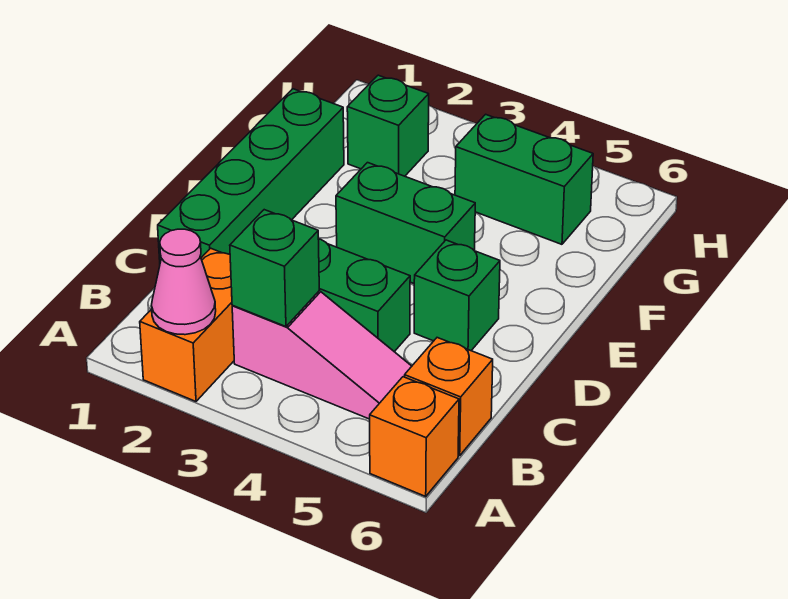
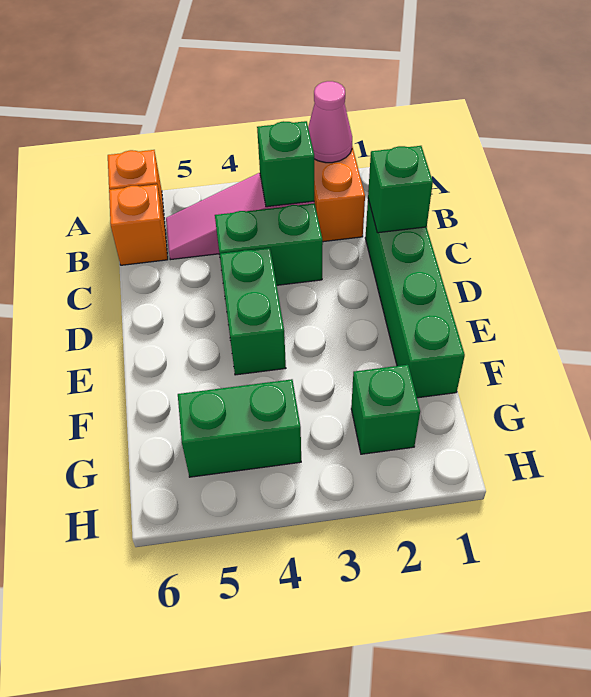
green brick D5 level 1 -> green brick C1 level 2
green brick E3:E4 level 1 -> green brick D4:E4 level 1

